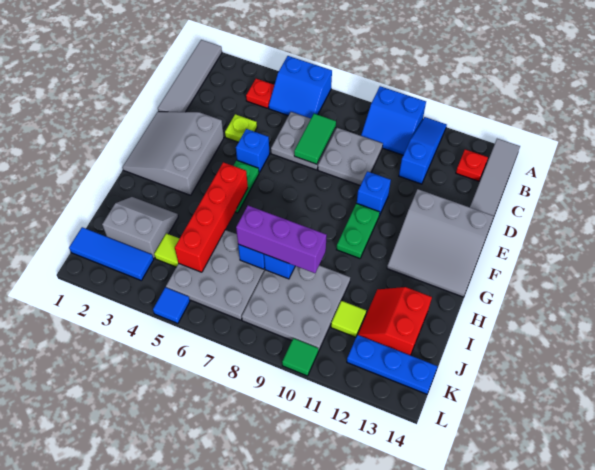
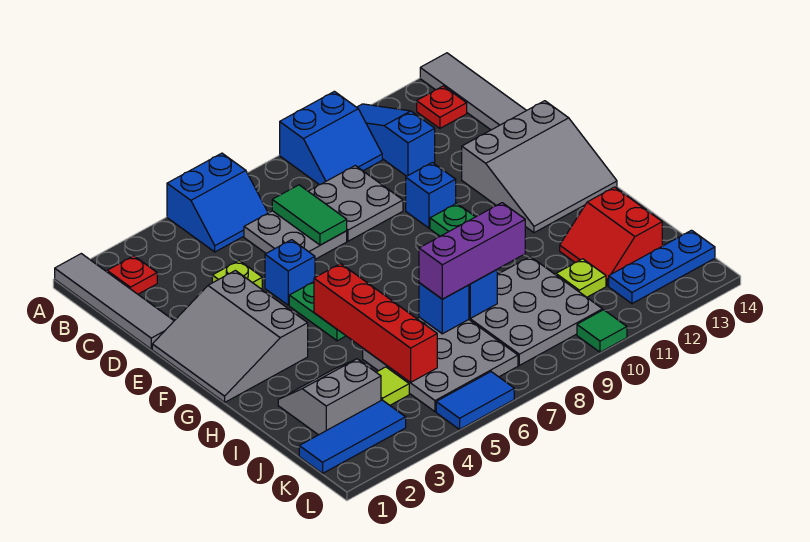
red plate B4 level 1 -> red plate B2 level 1
lime tile J11 level 1 -> lime plate J11 level 1
blue tile L5 level 1 -> blue tile L5:L6 level 1

